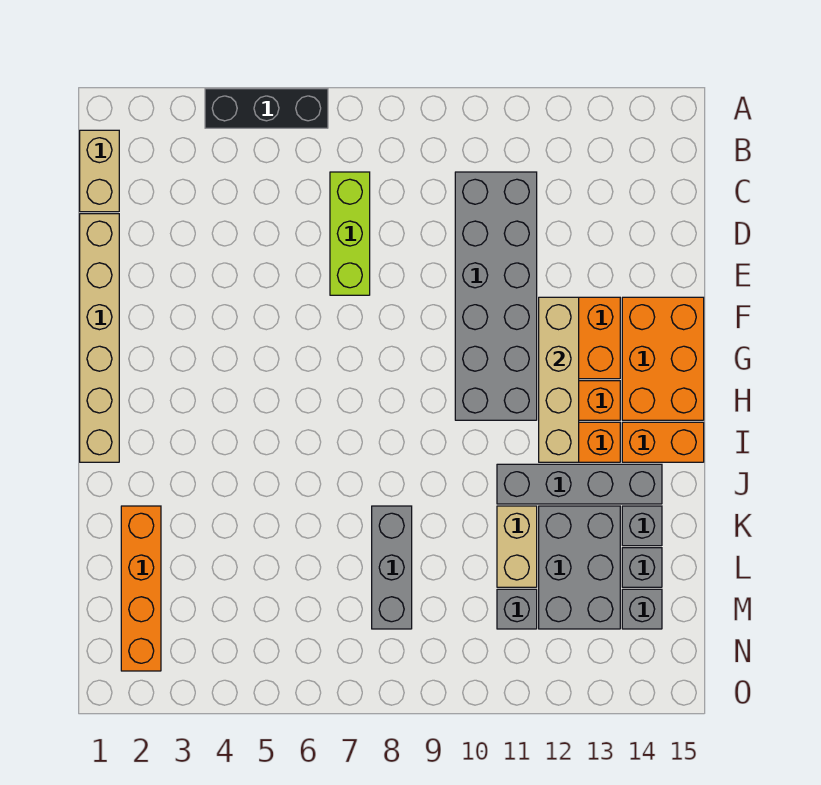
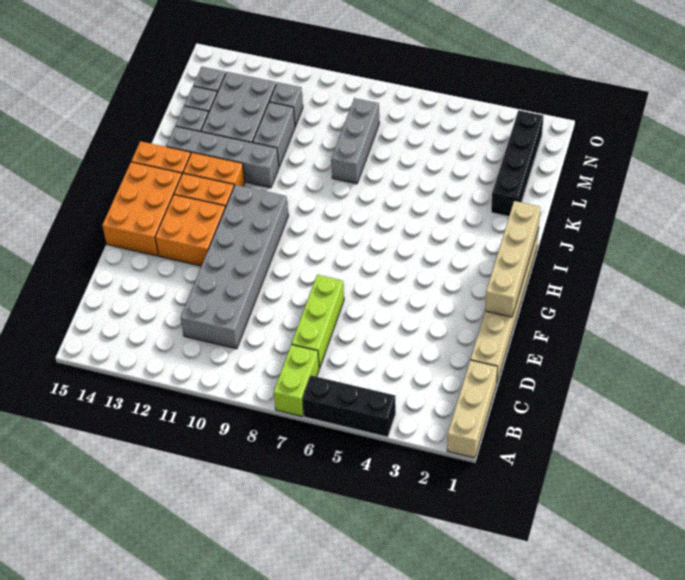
none -> lime brick A7:B7 level 1
tan brick B1:C1 level 1 -> tan brick A1:C1 level 1
tan brick F12:I12 level 2 -> tan brick F1:I1 level 2
orange brick K2:N2 level 1 -> black brick K2:N2 level 1
tan brick K11:L11 level 1 -> grey brick K11:L11 level 1

